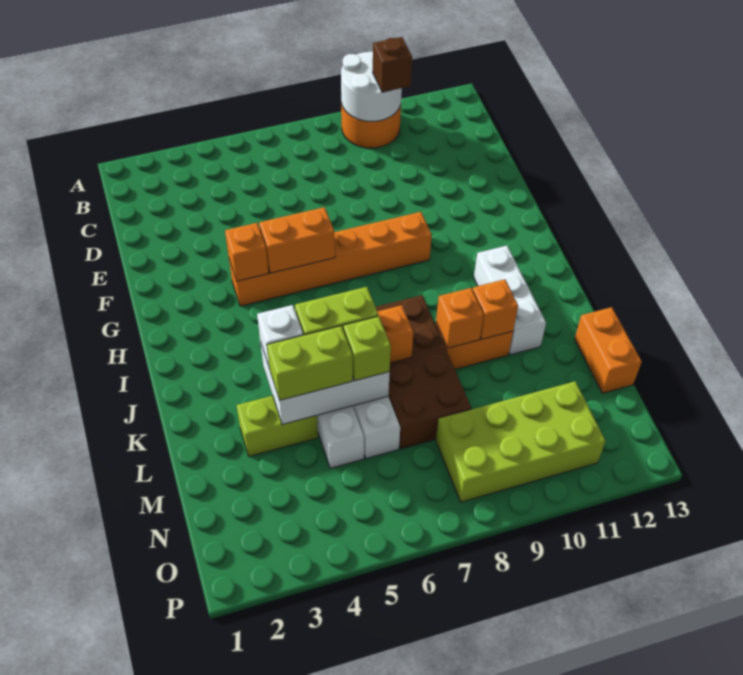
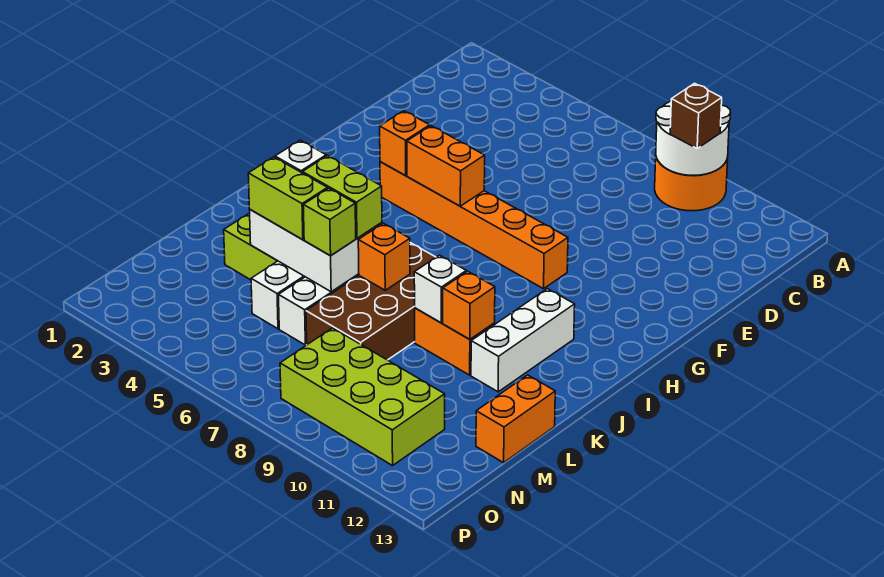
orange brick K9 level 2 -> white brick K9 level 2

